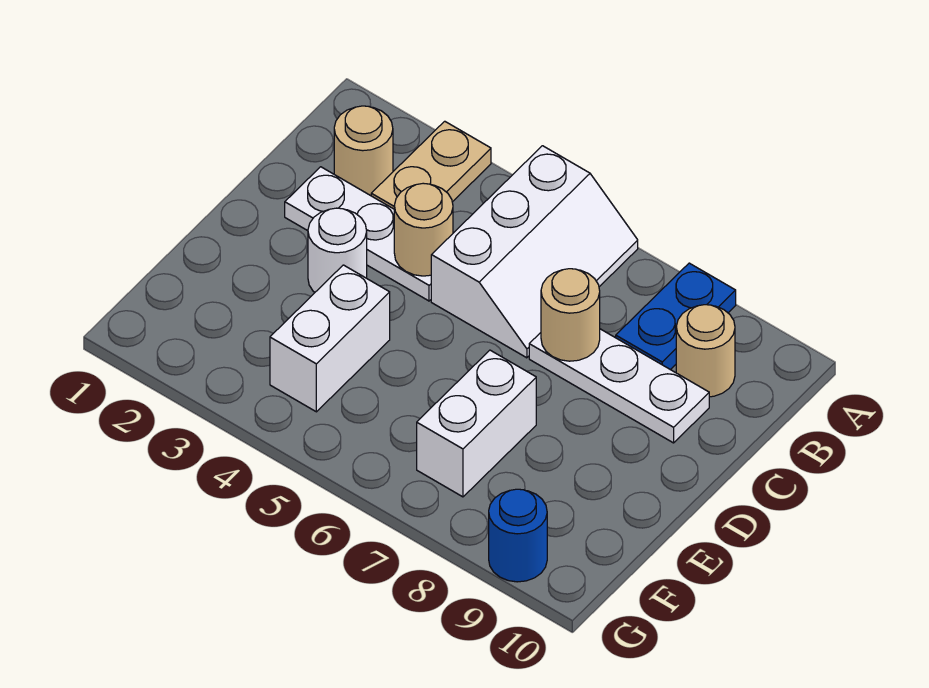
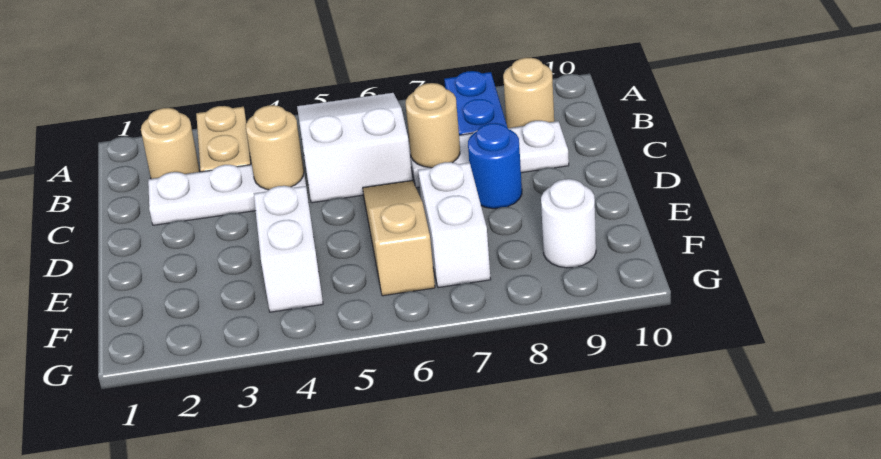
white slope A5:C6 level 1 top 5 -> white slope A5:C6 level 1 top C
white round brick D3 level 1 -> white round brick F9 level 1
none -> tan slope D6:F6 level 1 top F
blue round brick G9 level 1 -> blue round brick D8 level 1

